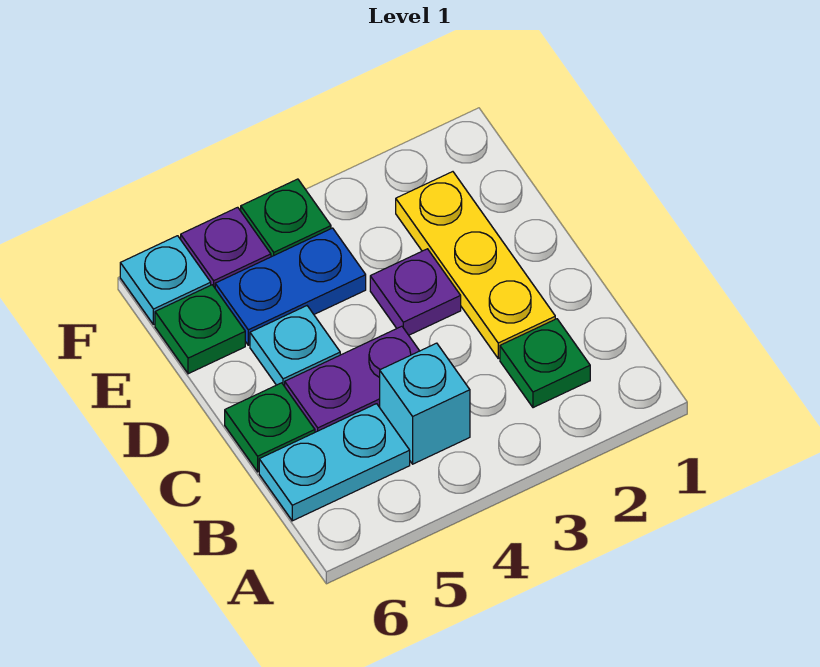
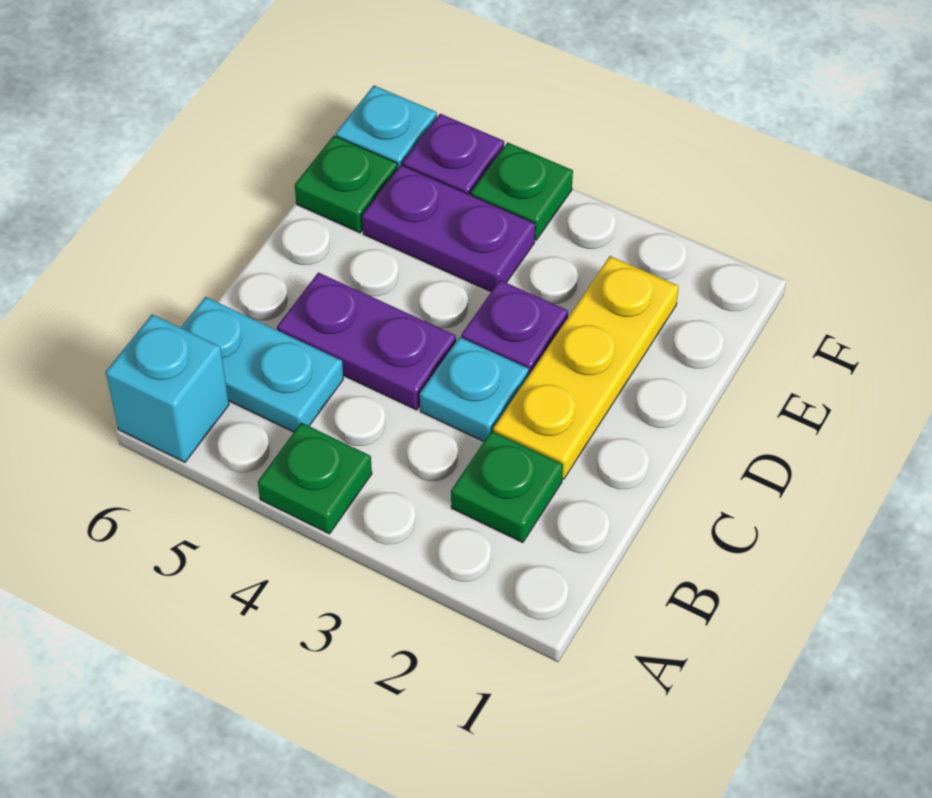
cyan brick B4 level 1 -> cyan brick A6 level 1
green plate C6 level 1 -> green plate A4 level 1
cyan plate D5 level 1 -> cyan plate C3 level 1
blue plate E4:E5 level 1 -> purple plate E4:E5 level 1

